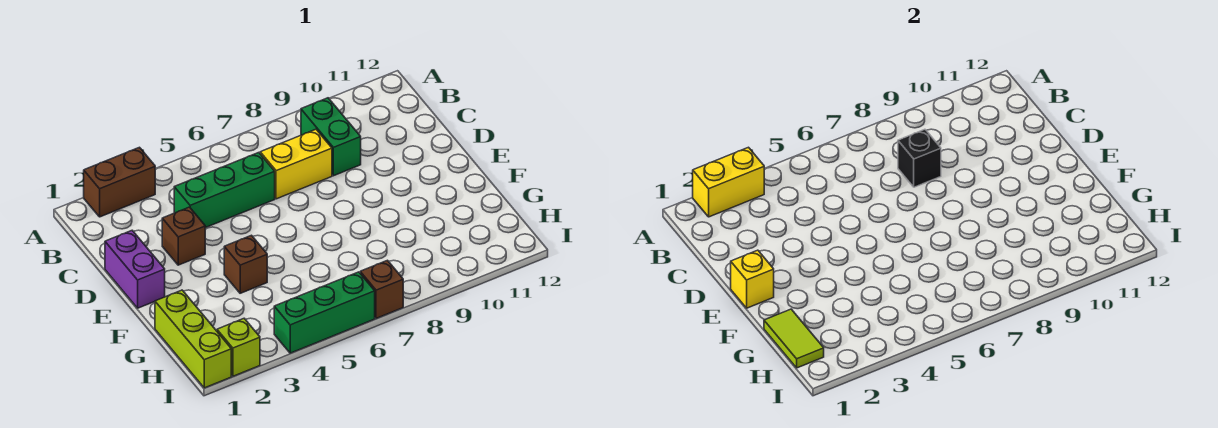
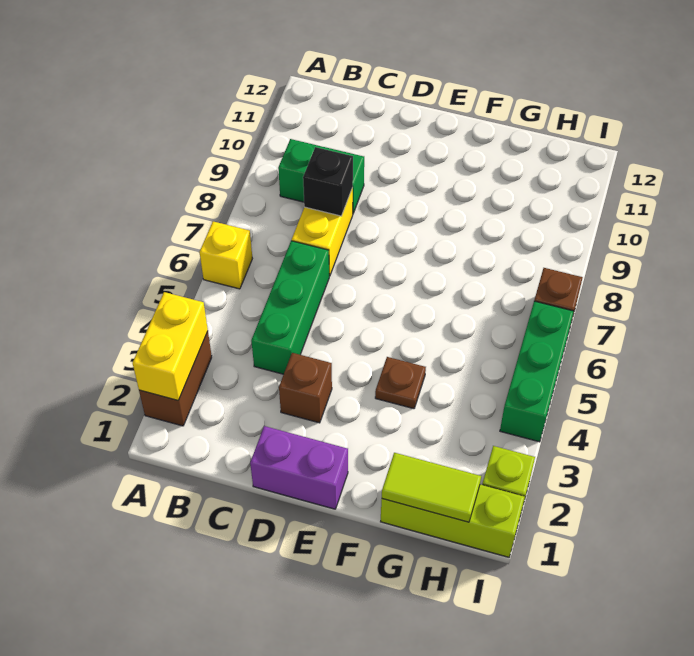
yellow brick E1 level 2 -> yellow brick A6 level 1
brown brick F4 level 1 -> brown plate F4 level 1

